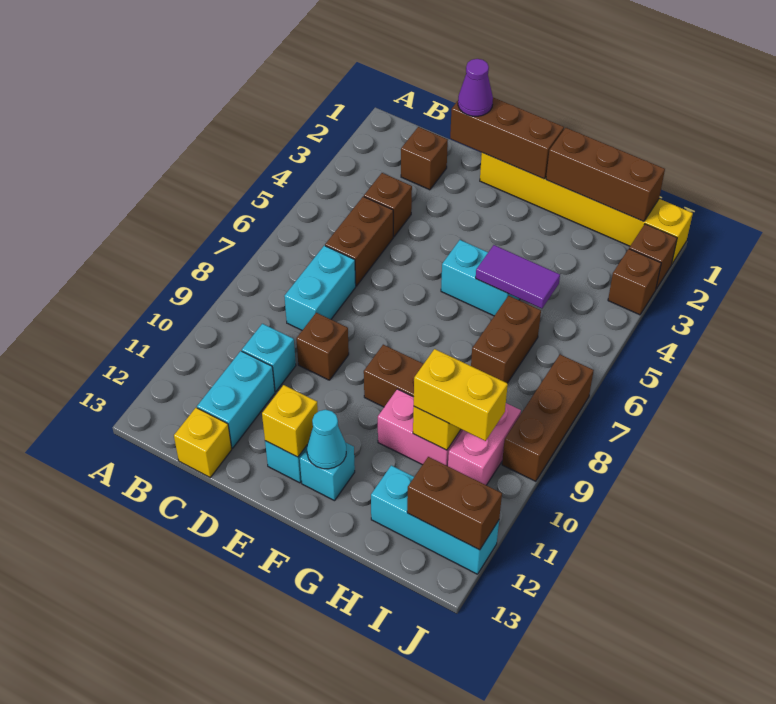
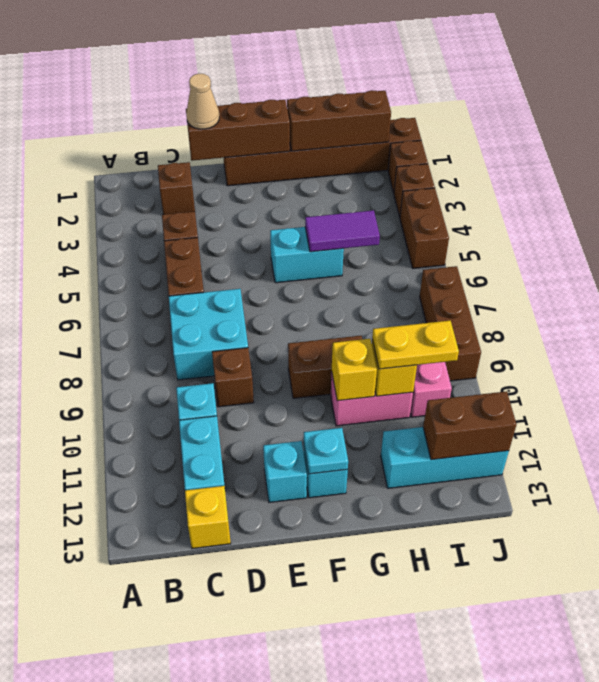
cyan brick C7:C8 level 1 -> cyan brick C7:D8 level 1
purple cone D1 level 3 -> tan cone D1 level 3
yellow brick E1:J1 level 1 -> brown brick E1:J1 level 1
yellow brick E12 level 2 -> yellow brick G10 level 2
cyan cone F12 level 2 -> cyan plate F12 level 2
brown brick H6:H7 level 1 -> brown brick J4:J5 level 1
yellow brick H10:I10 level 3 -> yellow plate H10:I10 level 3

